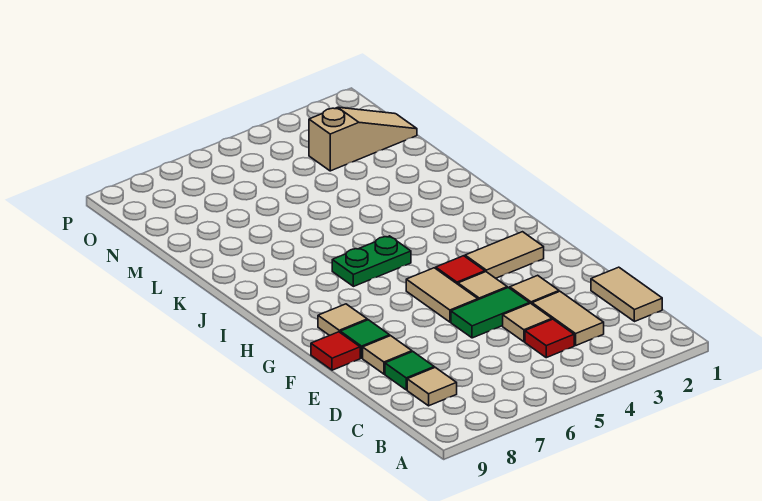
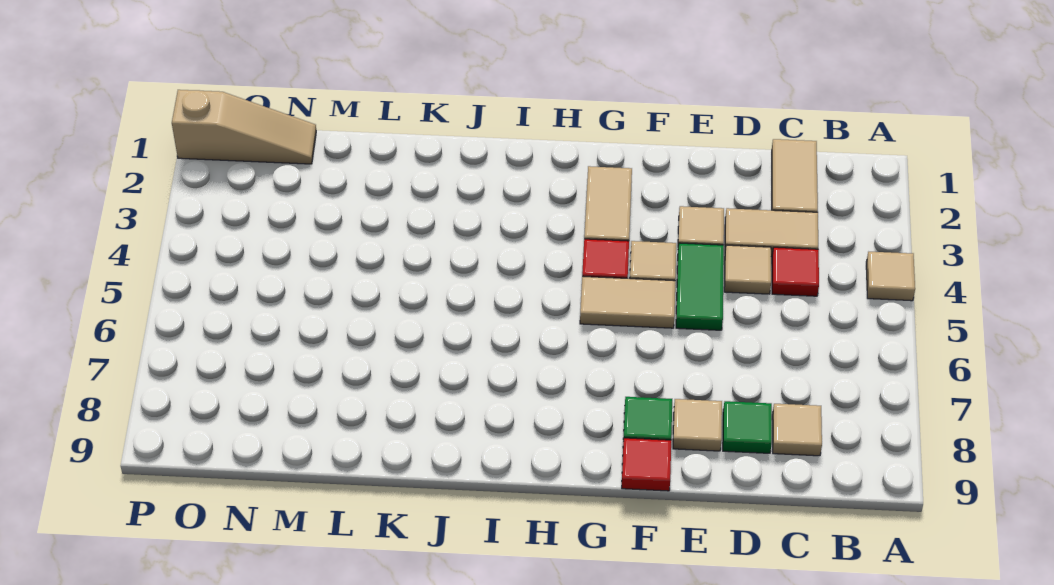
tan tile C1:D1 level 1 -> tan tile C1:C2 level 1
tan tile G8 level 1 -> tan tile A4 level 1
green plate I5:I6 level 1 -> none
tan slope N1:N3 level 1 top 3 -> tan slope N1:P1 level 1 top P

